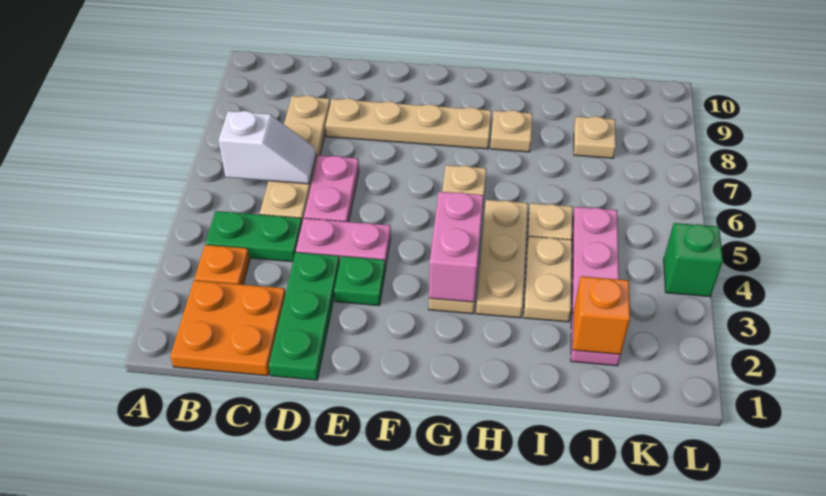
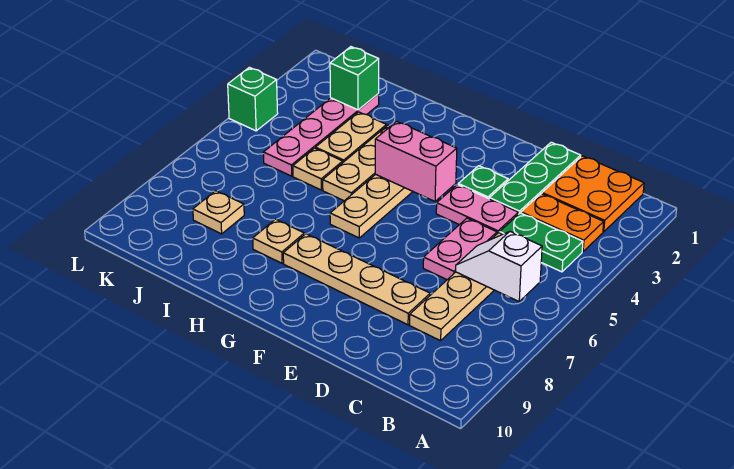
orange plate B3 level 1 -> orange plate B3:C3 level 1
pink brick G3:G4 level 2 -> pink brick F4:G4 level 2
orange brick J2 level 2 -> green brick J2 level 2

